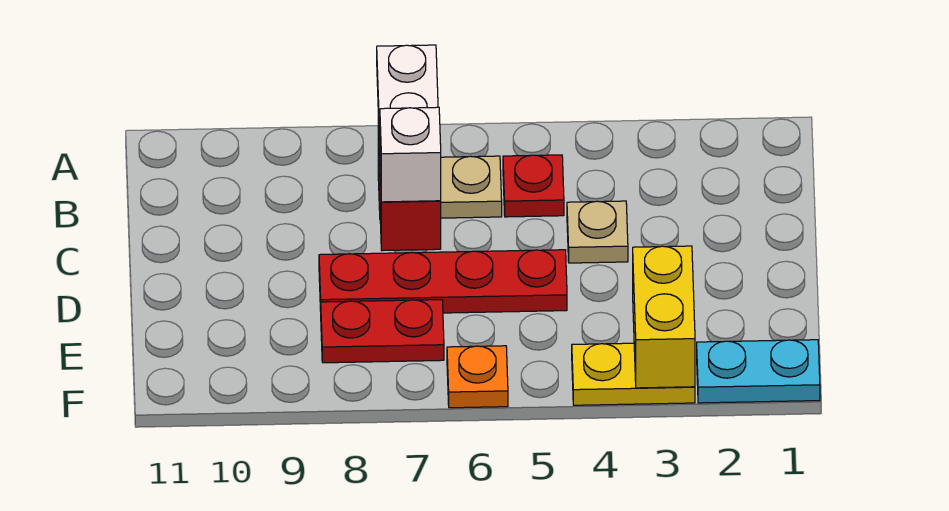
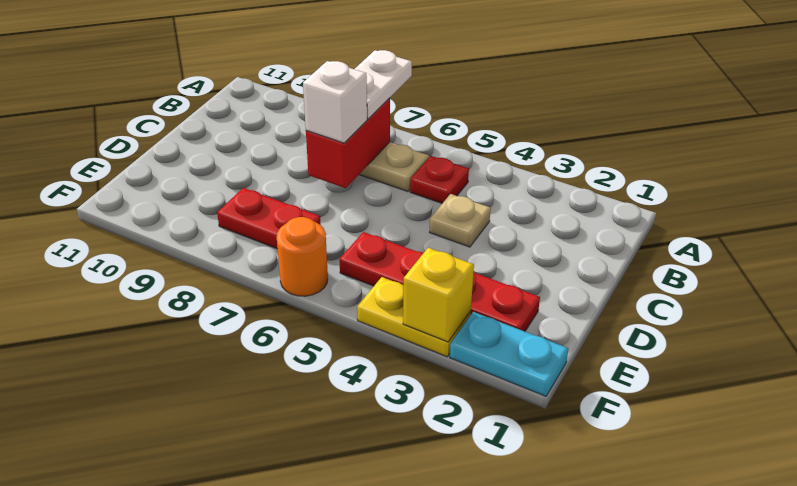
red plate D5:D8 level 1 -> red plate E2:E5 level 1
yellow brick E3:F3 level 2 -> yellow brick F3 level 2
orange plate F6 level 1 -> orange round brick F6 level 1

